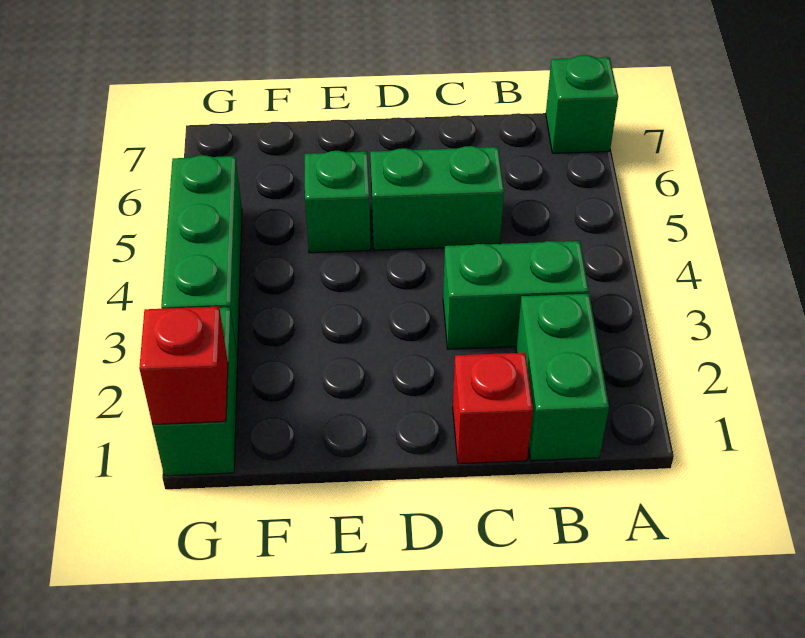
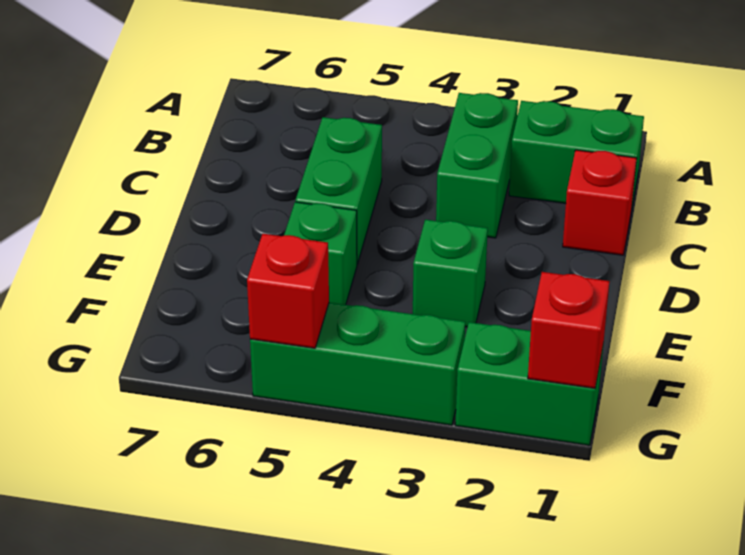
green brick A7 level 1 -> green brick E3 level 1
none -> red brick G5 level 2

